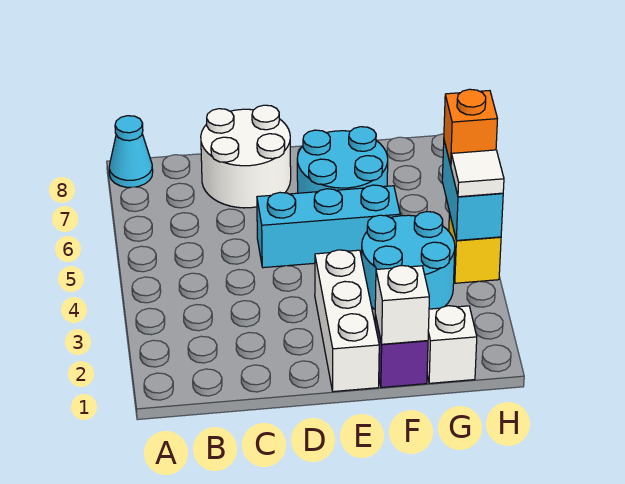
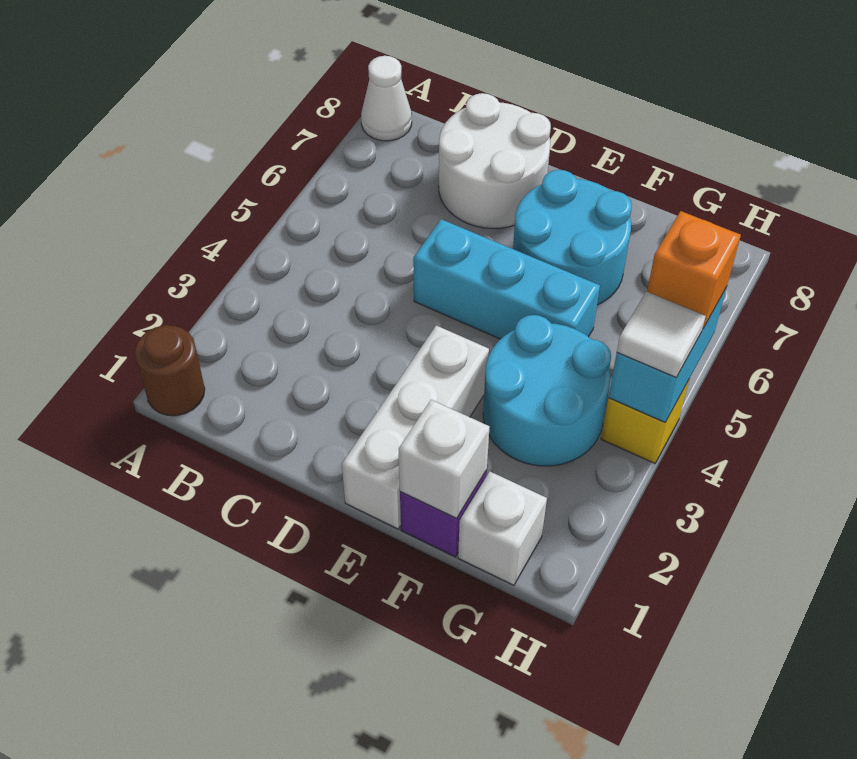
none -> brown round brick A1 level 1
cyan cone A8 level 1 -> white cone A8 level 1

